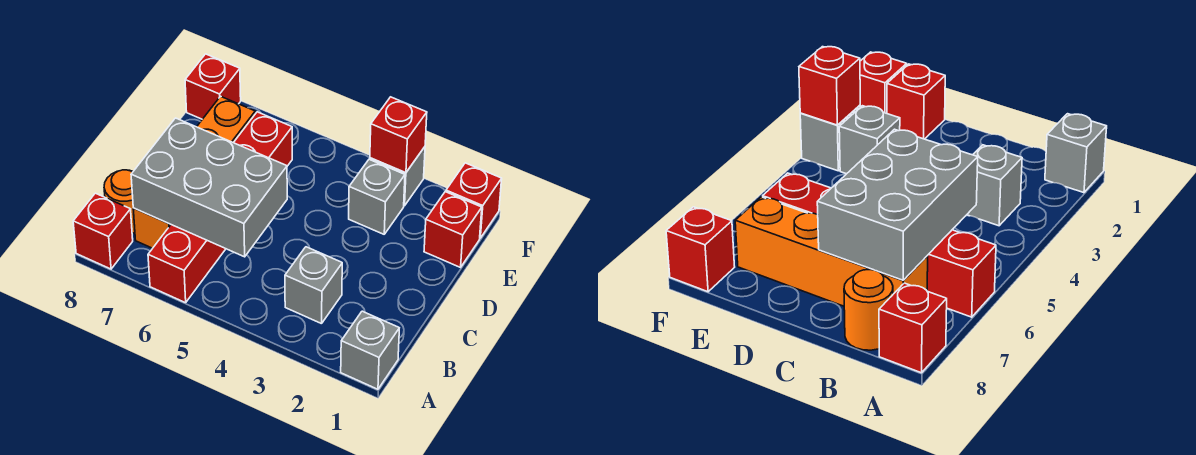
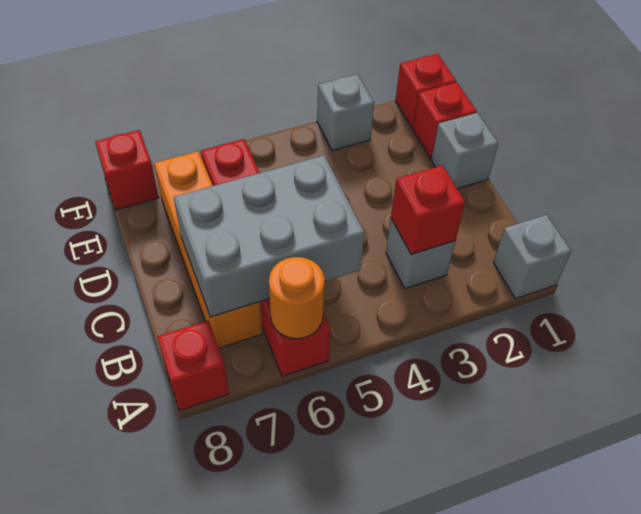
orange round brick B8 level 1 -> orange round brick A6 level 2
grey brick E3 level 1 -> grey brick D1 level 1
red brick F3 level 2 -> red brick B3 level 2

